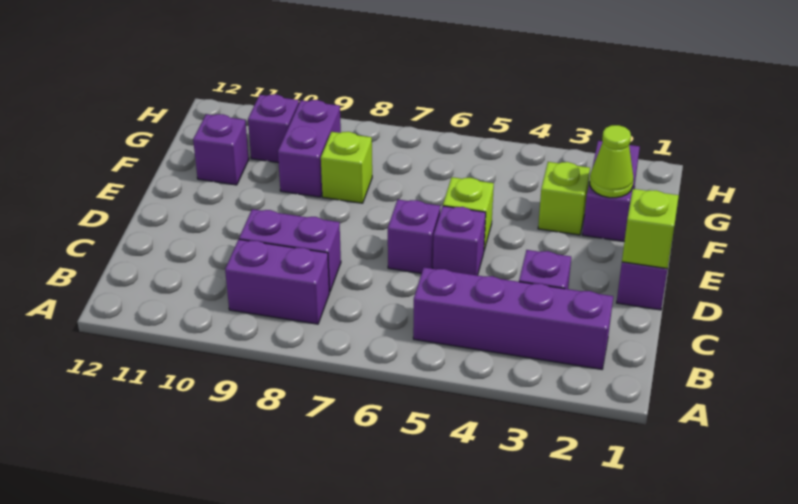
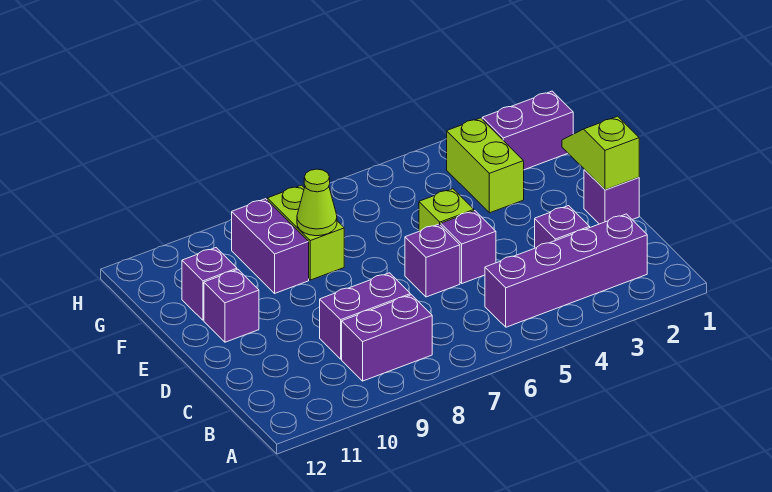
purple brick F2:G2 level 1 -> purple brick G1:G2 level 1
lime cone F2 level 2 -> lime cone F8 level 2
lime brick F3 level 1 -> lime brick F3:G3 level 1
lime brick F8 level 1 -> lime brick F8:G8 level 1
purple brick G10 level 1 -> purple brick E11 level 1

